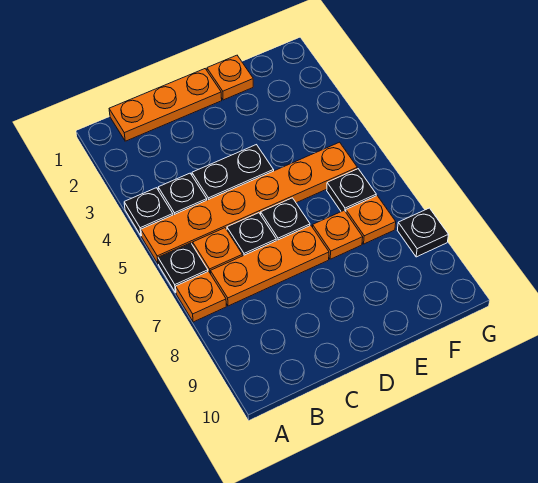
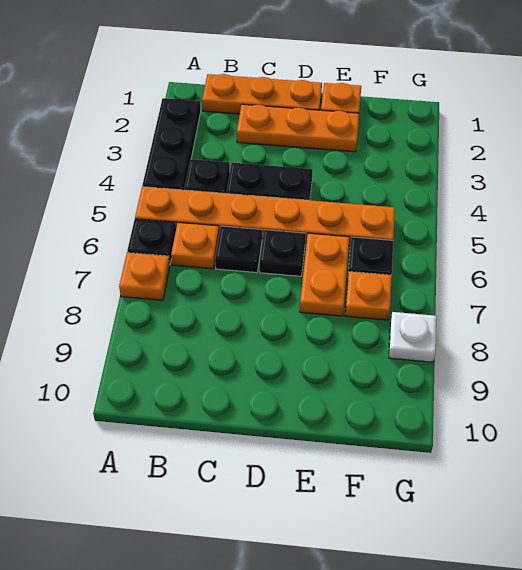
black plate A4 level 1 -> black plate A2:A4 level 1
orange plate B7:D7 level 1 -> orange plate C2:E2 level 1
orange plate E7 level 1 -> orange plate E6:E7 level 1
black plate G8 level 1 -> white plate G8 level 1

